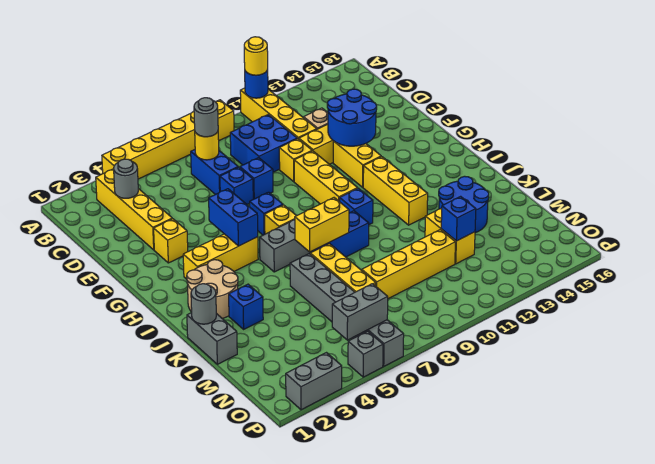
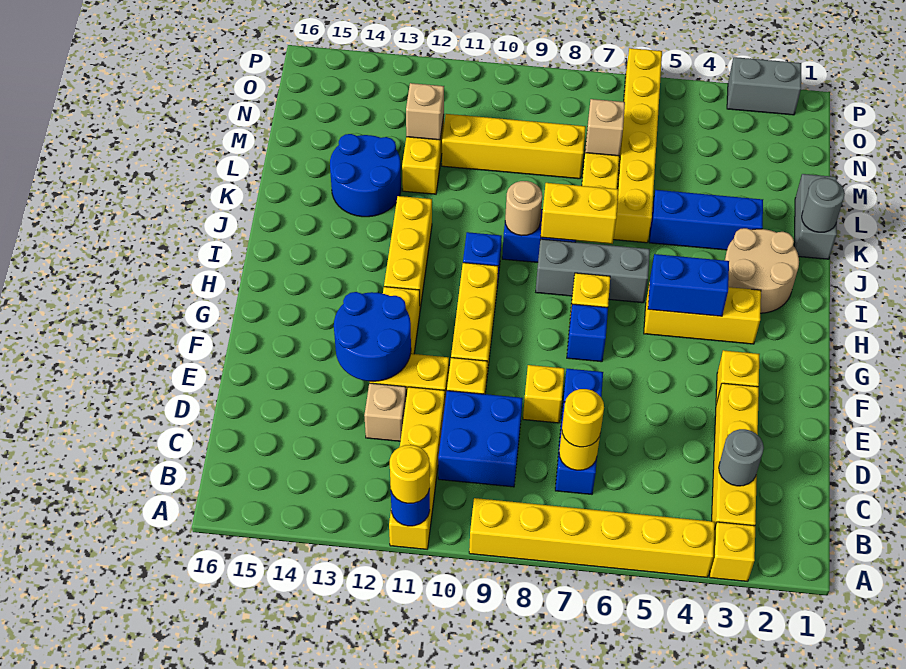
none -> yellow brick A3 level 1
grey round brick C7 level 3 -> yellow round brick C7 level 3
blue brick E8 level 1 -> yellow brick E8 level 1
blue brick G5:H5 level 2 -> blue brick H4:H5 level 2
none -> tan round brick J9 level 2
blue brick K3 level 1 -> blue brick K3:K5 level 1
grey brick K6:P6 level 1 -> yellow brick K6:P6 level 1
none -> tan brick M7 level 2
blue brick M12 level 2 -> tan brick M12 level 2
grey brick O5:O6 level 2 -> none
grey brick P5 level 1 -> none

